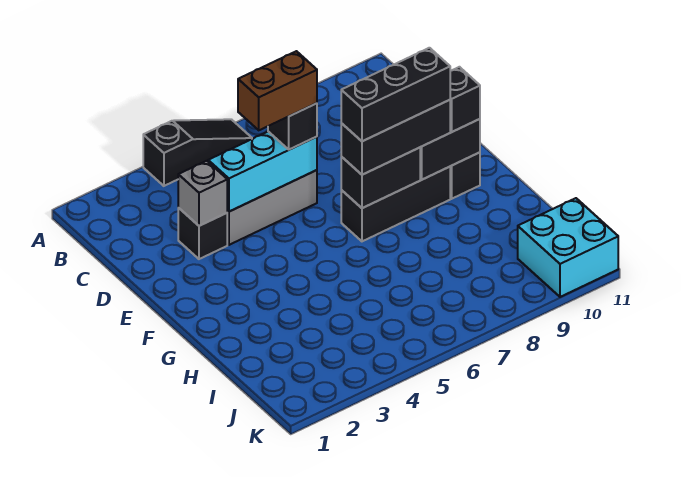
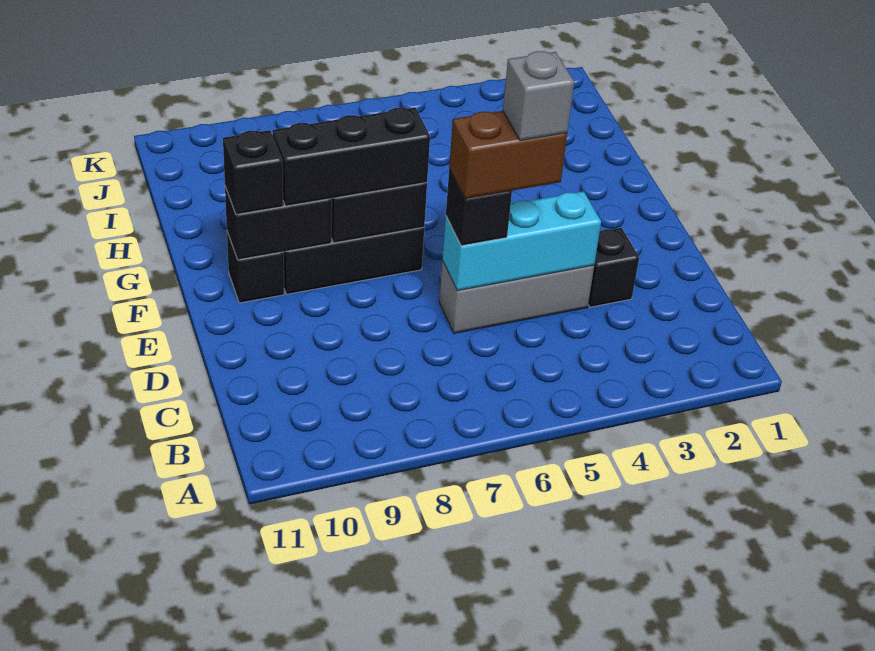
black slope A4:A6 level 1 top 4 -> none
grey brick D3 level 2 -> grey brick D5 level 5
black brick F7:F9 level 4 -> none
cyan brick J10:K11 level 1 -> none

